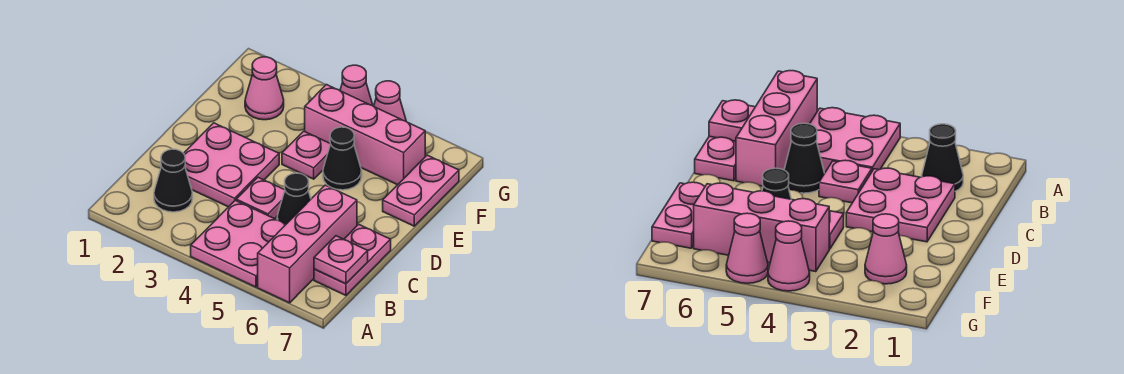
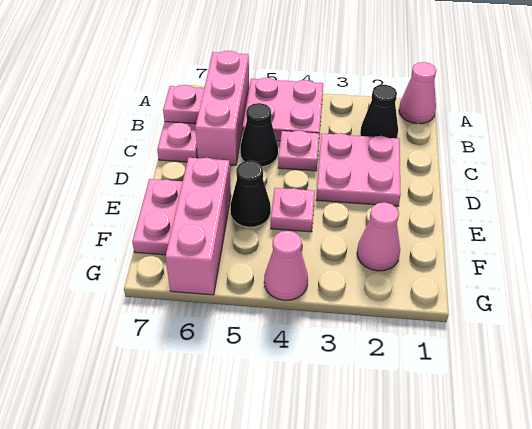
pink brick F4:F6 level 1 -> pink brick E6:G6 level 1
pink cone G5 level 1 -> pink cone A1 level 1

